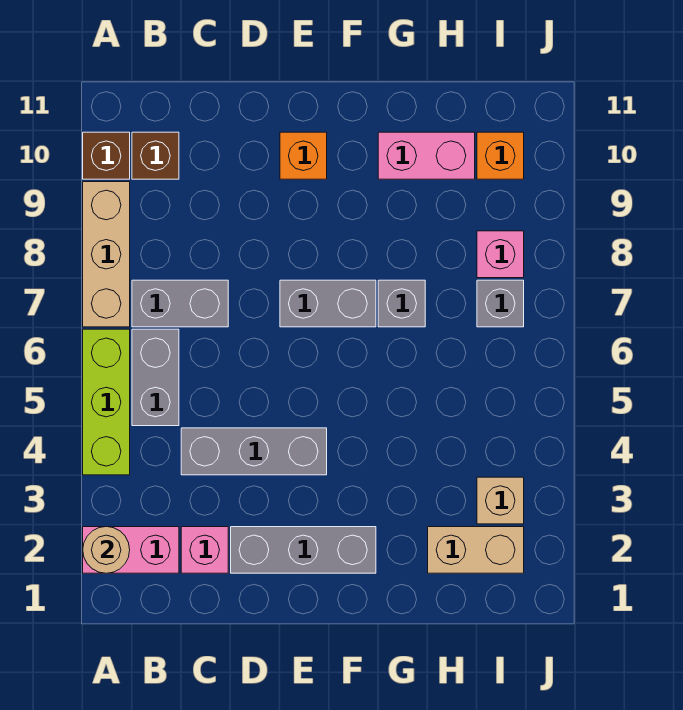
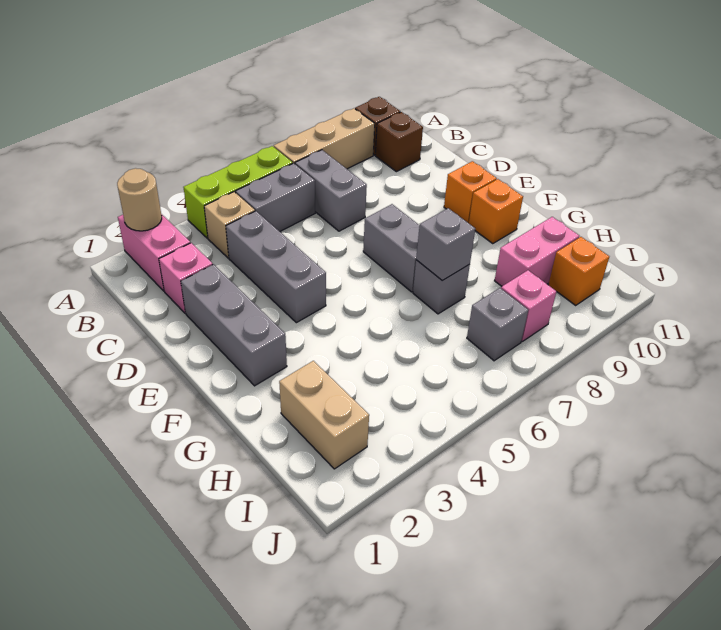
none -> orange brick F10 level 1
none -> grey brick G7 level 2
pink brick G10:H10 level 1 -> pink brick H9:H10 level 1
tan brick I3 level 1 -> tan brick B4 level 1

